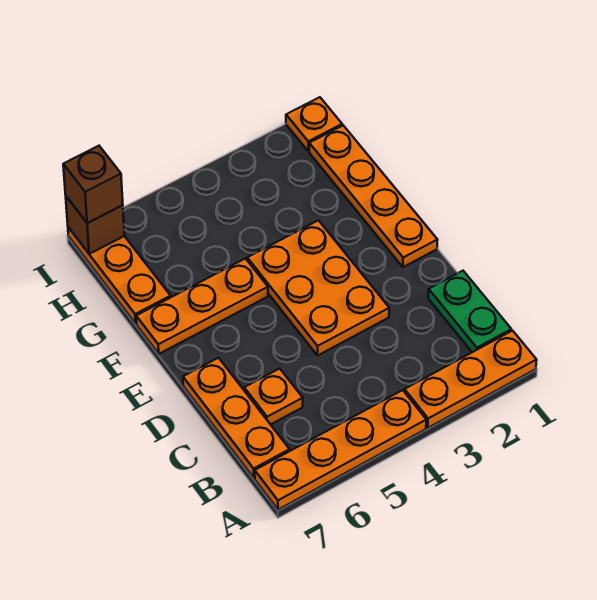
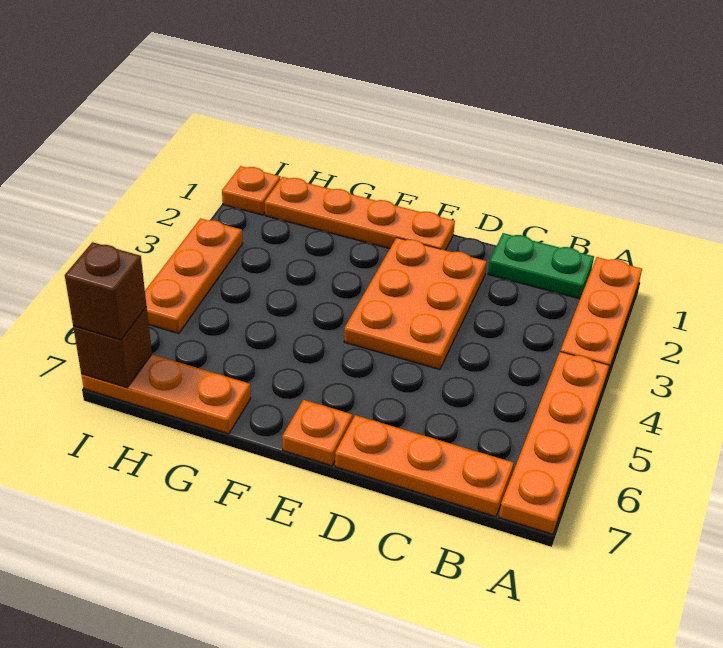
orange plate C6 level 1 -> orange plate E7 level 1
orange plate D3:F4 level 1 -> orange plate D2:E4 level 1
orange plate F5:F7 level 1 -> orange plate I3:I5 level 1

